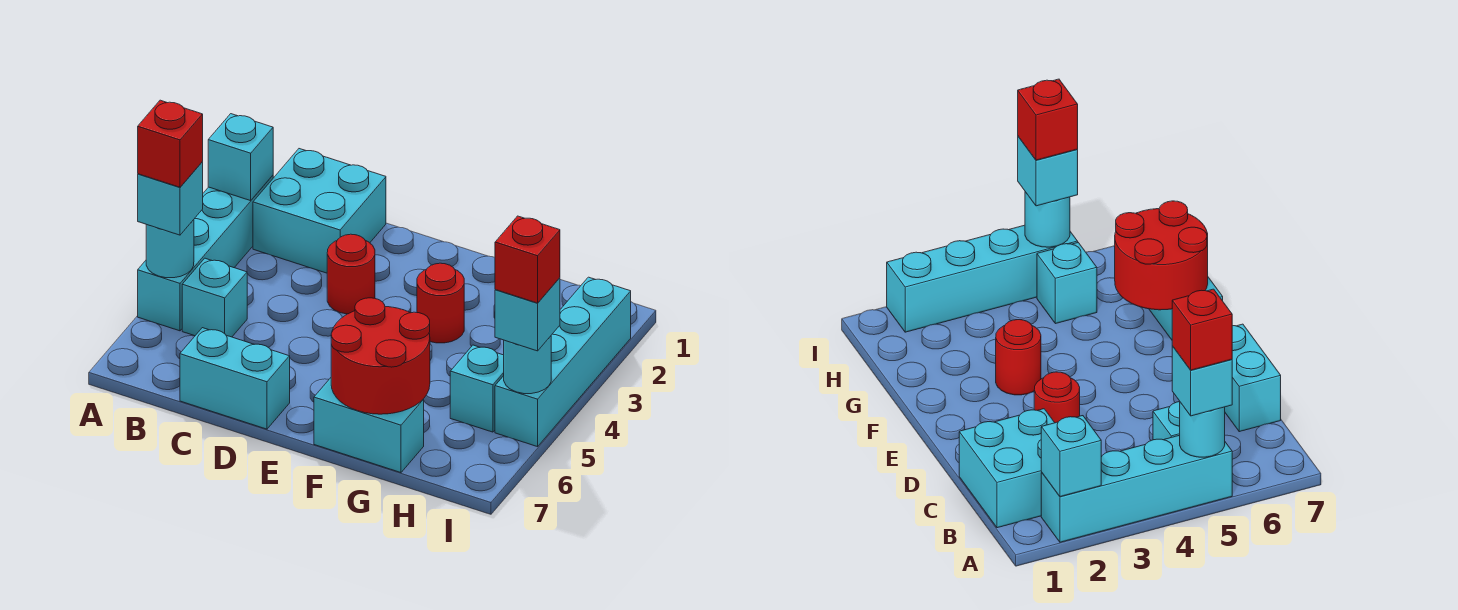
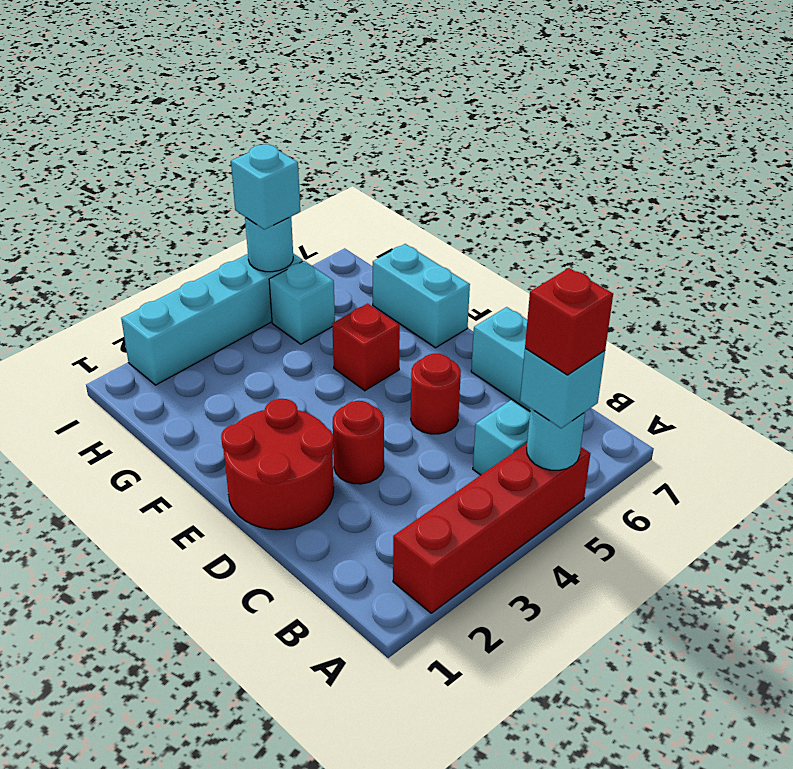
cyan brick A2:A5 level 1 -> red brick A2:A5 level 1
cyan brick A2 level 2 -> none
cyan brick B1:C2 level 1 -> none
red round brick F3 level 1 -> red round brick D5 level 1
red round brick F6:G7 level 2 -> red round brick D1:E2 level 1
red brick I5 level 4 -> red brick F5 level 1

